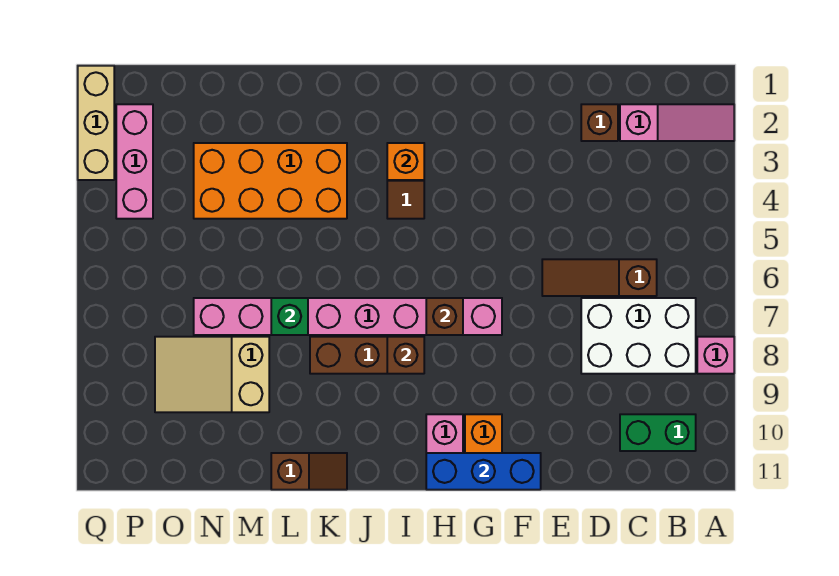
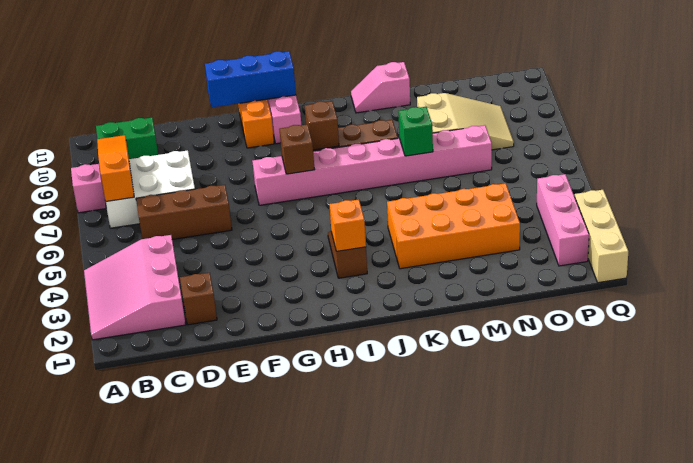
pink slope A2:C2 level 1 top C -> pink slope A2:C4 level 1 top C
none -> orange slope B7:B9 level 2 top 7
brown slope C6:E6 level 1 top C -> brown brick C6:E6 level 1
brown slope K11:L11 level 1 top L -> pink slope K11:L11 level 1 top L

